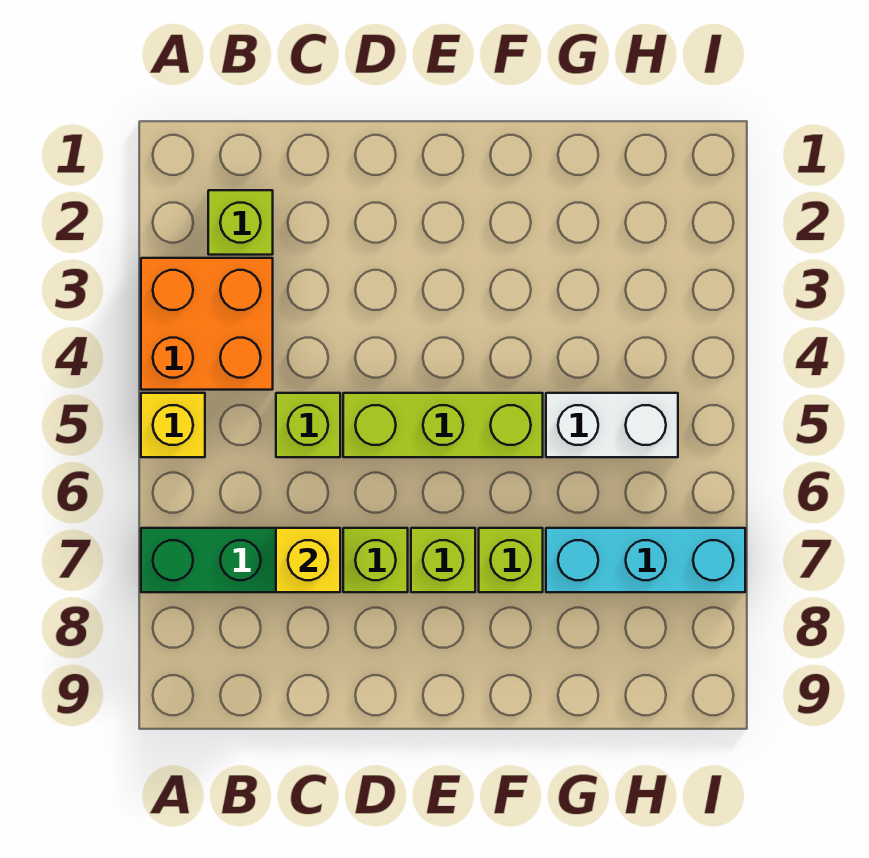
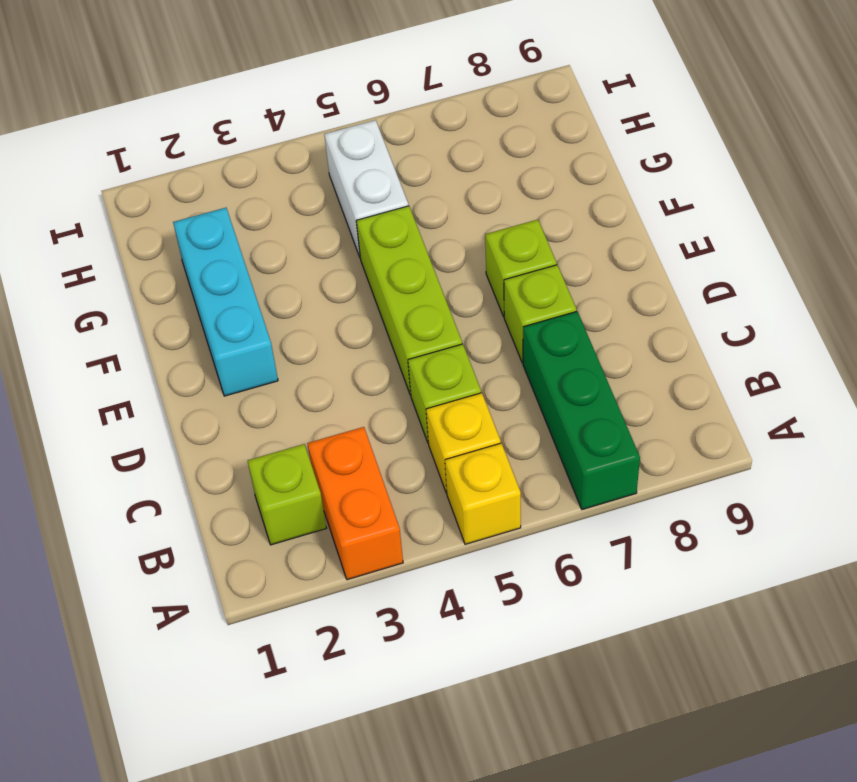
orange brick A3:B4 level 1 -> orange brick A3:B3 level 1
yellow brick C7 level 2 -> yellow brick B5 level 1
lime brick F7 level 1 -> none
cyan brick G7:I7 level 1 -> cyan brick E2:G2 level 1

